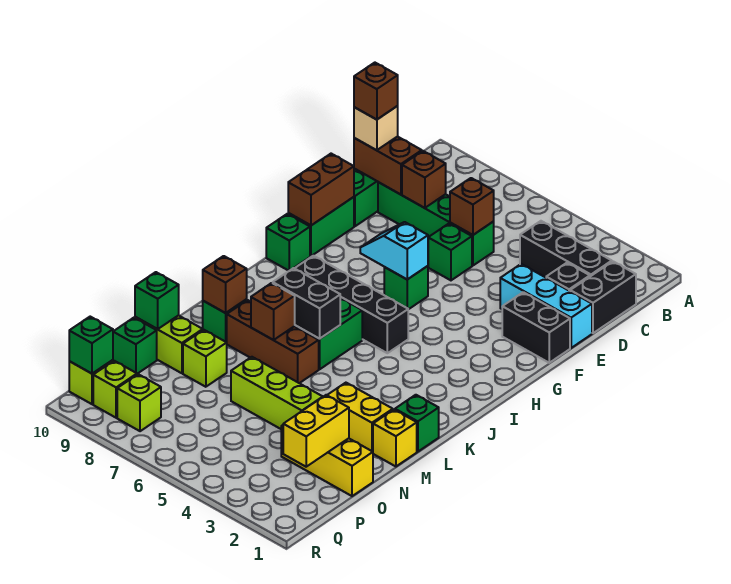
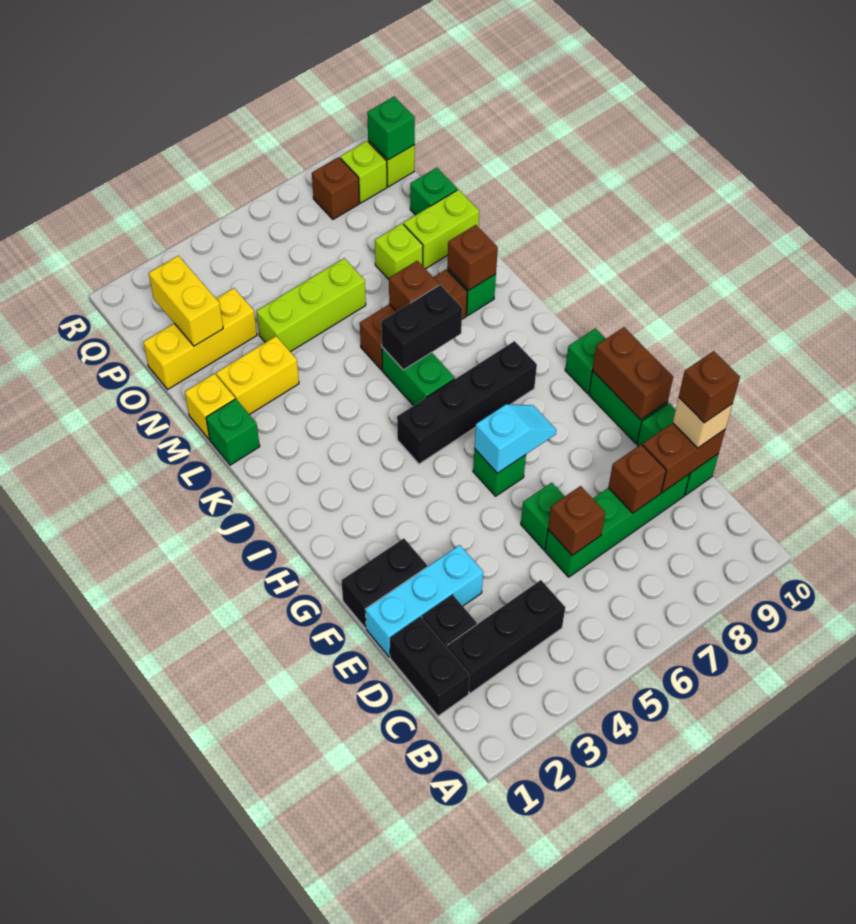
green brick N10 level 2 -> none
lime brick Q8 level 1 -> brown brick Q8 level 1

